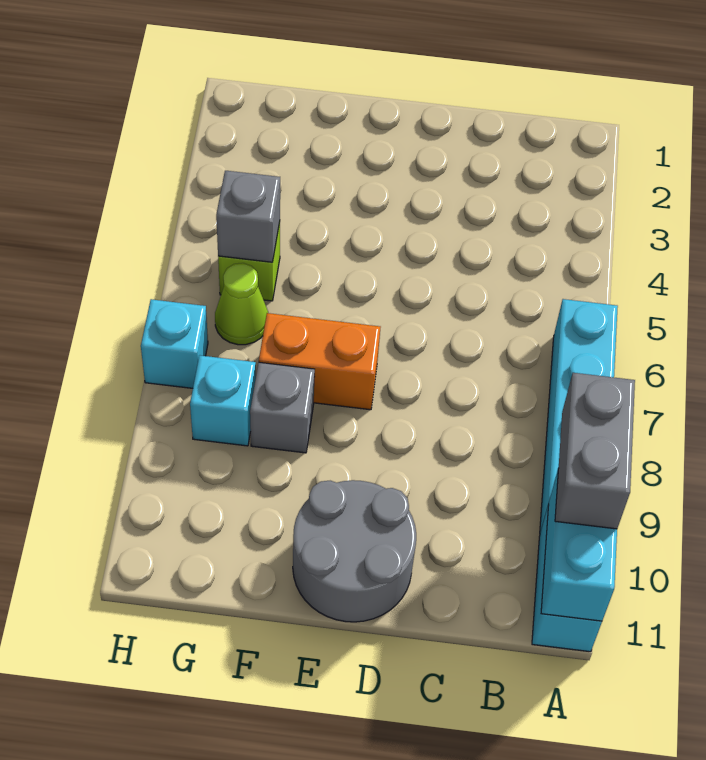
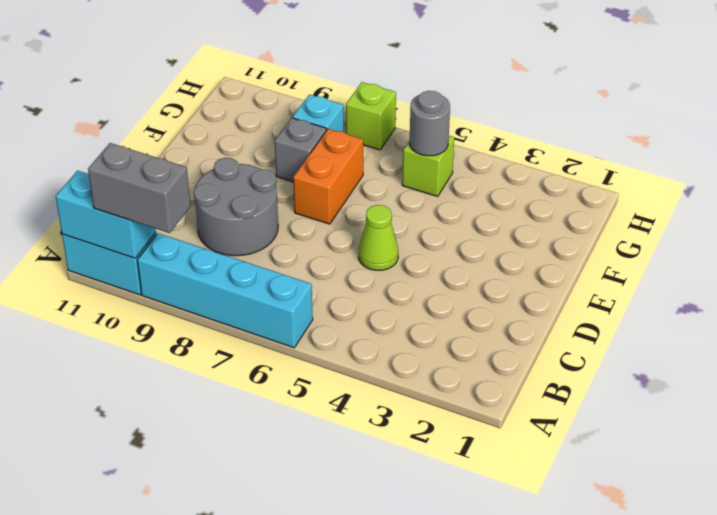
grey round brick D10:E11 level 1 -> grey round brick C8:D9 level 1
grey brick G5 level 2 -> grey round brick G5 level 2
lime cone G6 level 1 -> lime cone D5 level 1
cyan brick H7 level 1 -> lime brick H7 level 1

